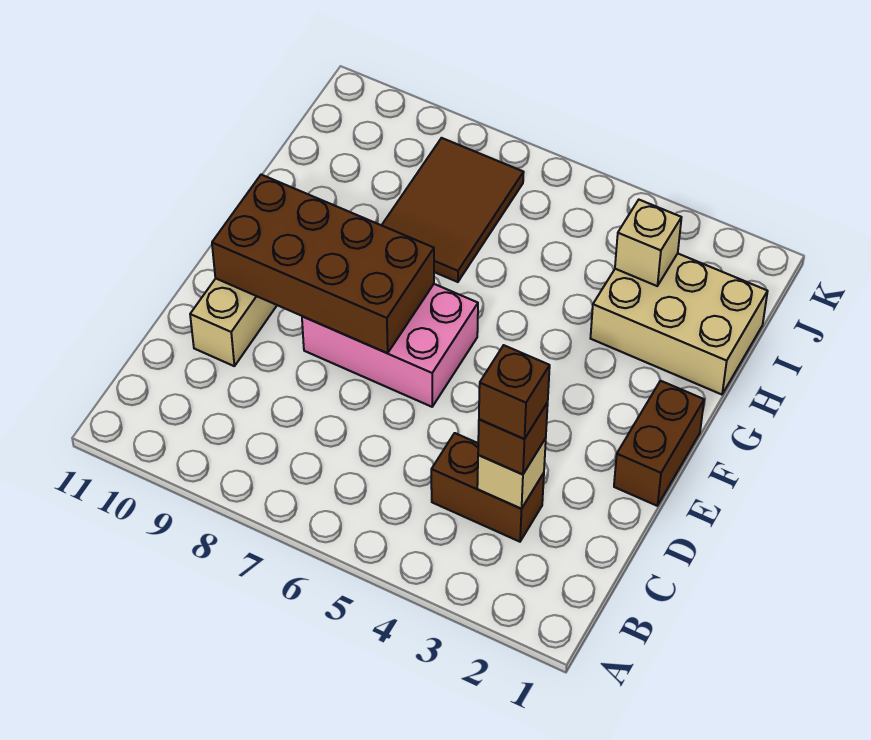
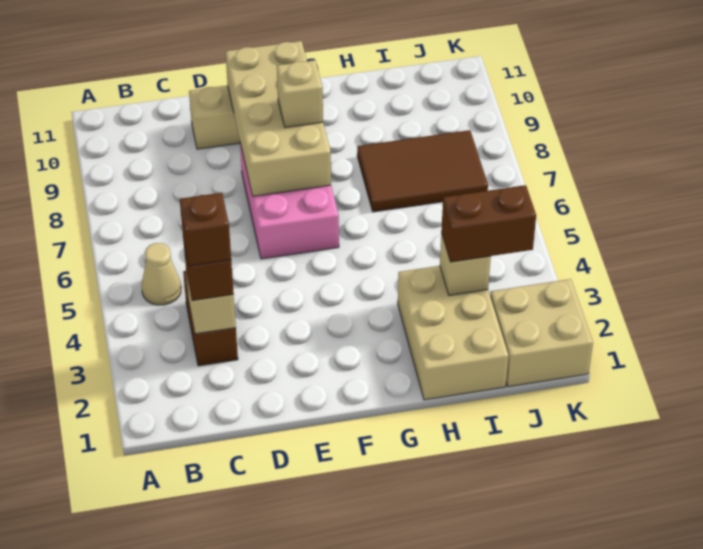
none -> tan cone B5 level 1
brown brick E1:F1 level 1 -> brown brick I3:J3 level 3
brown brick E7:F10 level 2 -> tan brick E7:F10 level 2
none -> tan brick F8 level 3
none -> tan brick J1:K2 level 1

